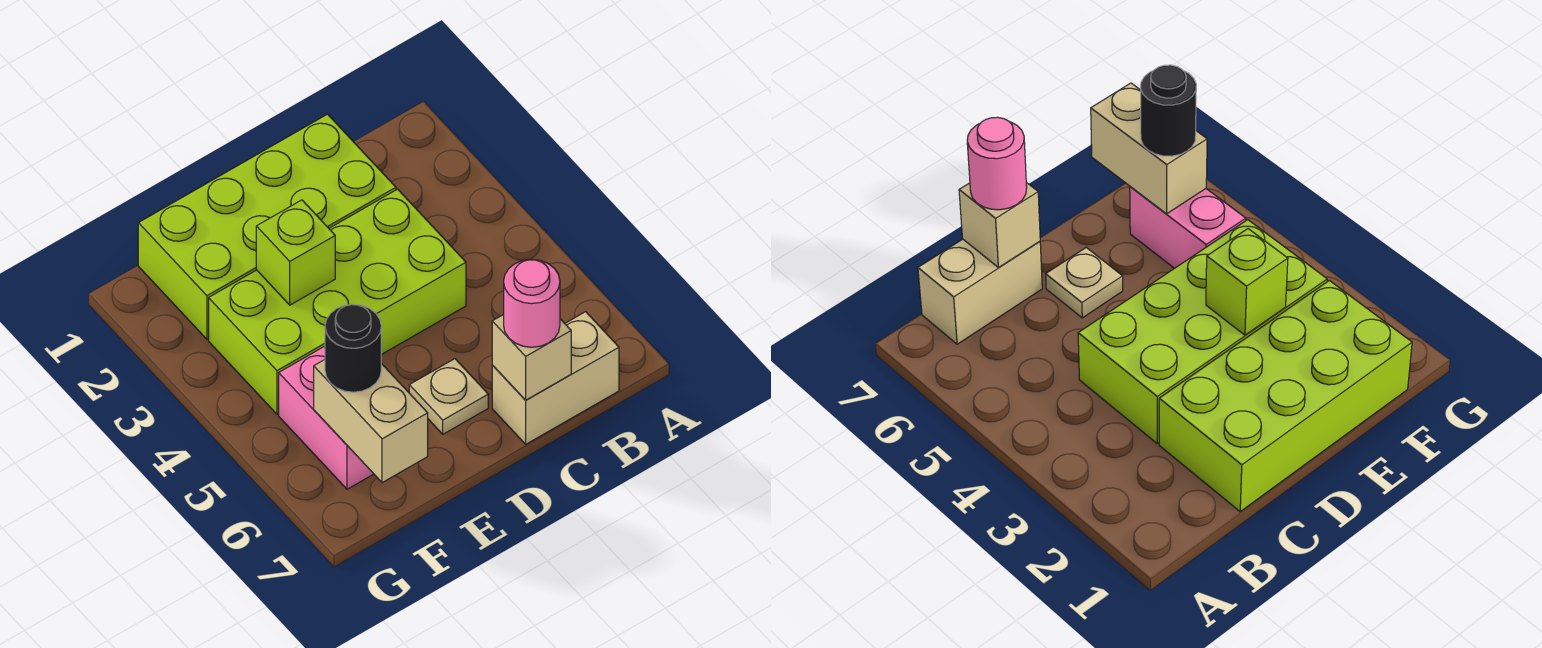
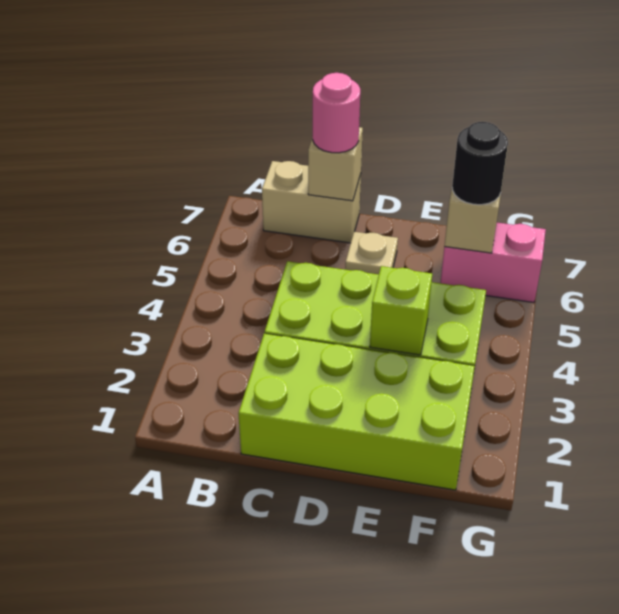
pink brick F5:F6 level 1 -> pink brick F6:G6 level 1

